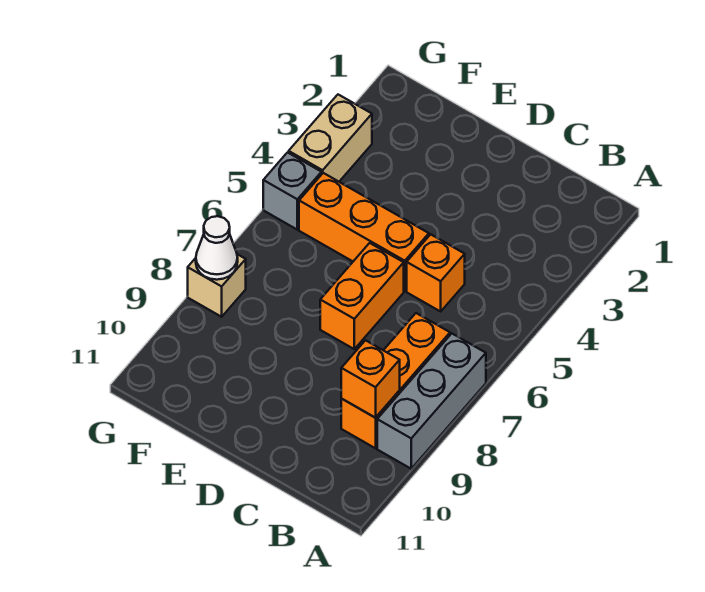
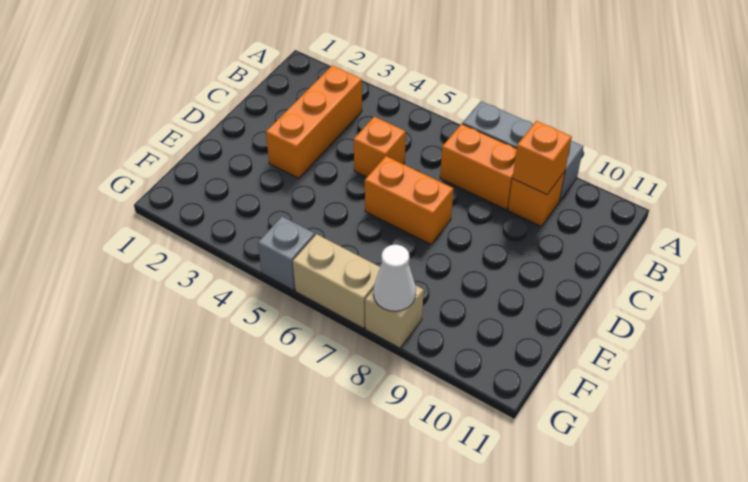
orange brick D5:F5 level 1 -> orange brick B3:D3 level 1
tan brick G3:G4 level 1 -> tan brick G6:G7 level 1

